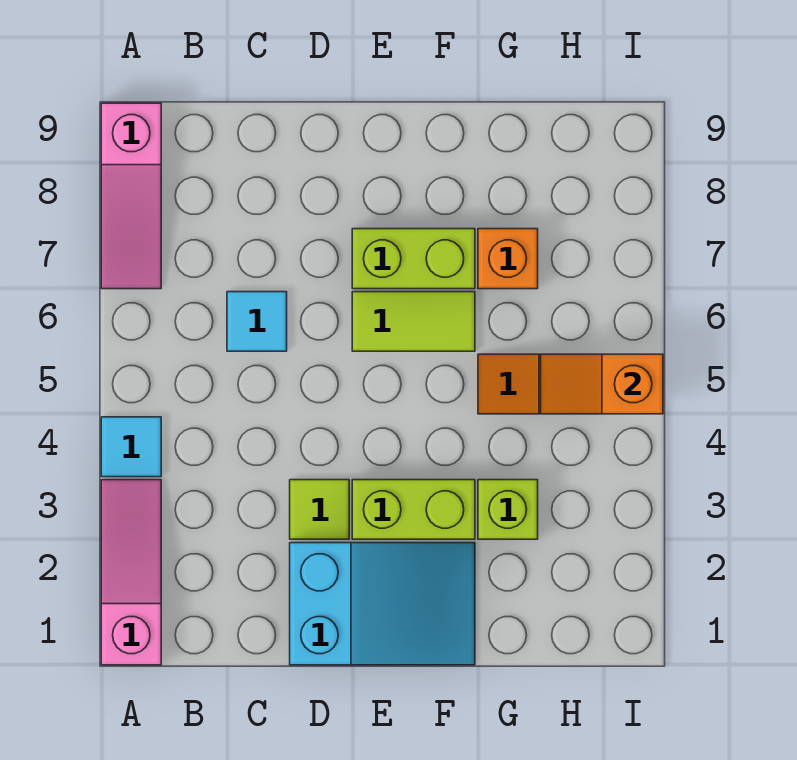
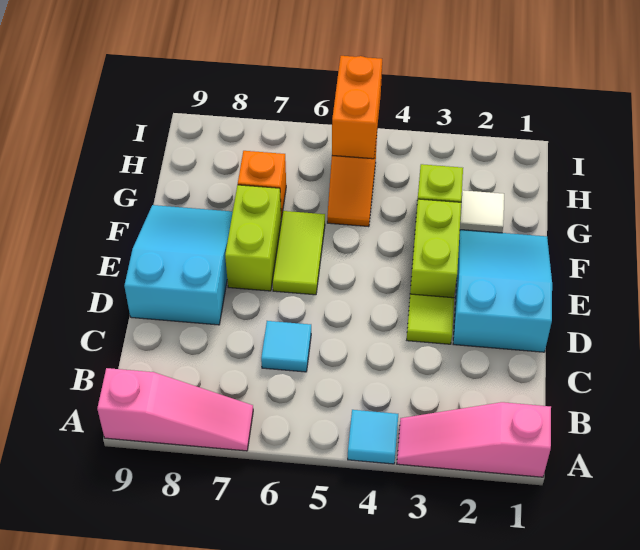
none -> cyan slope D8:F9 level 1 top D
none -> white tile G2 level 1
orange slope H5:I5 level 2 top I -> orange brick H5:I5 level 2

